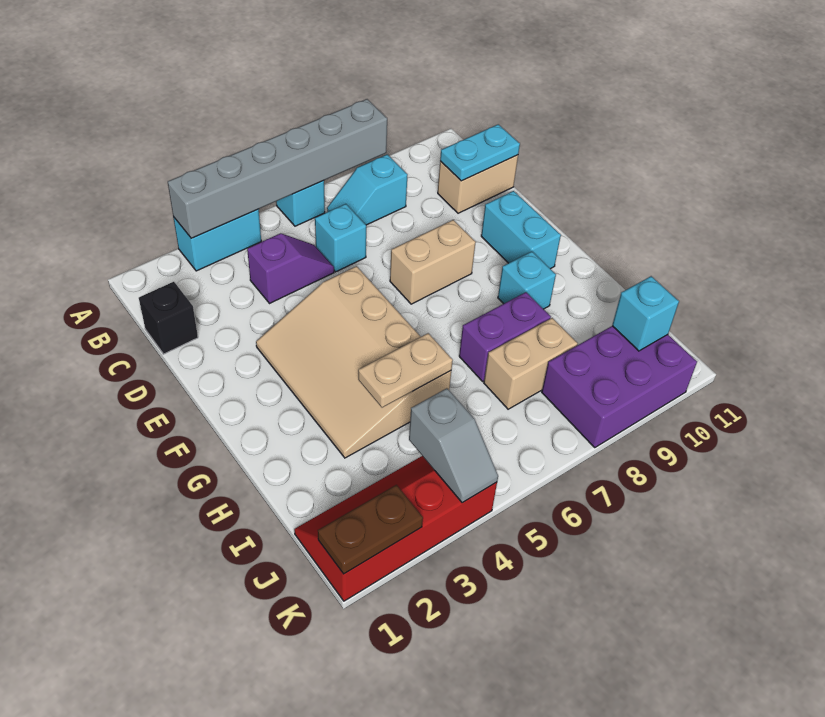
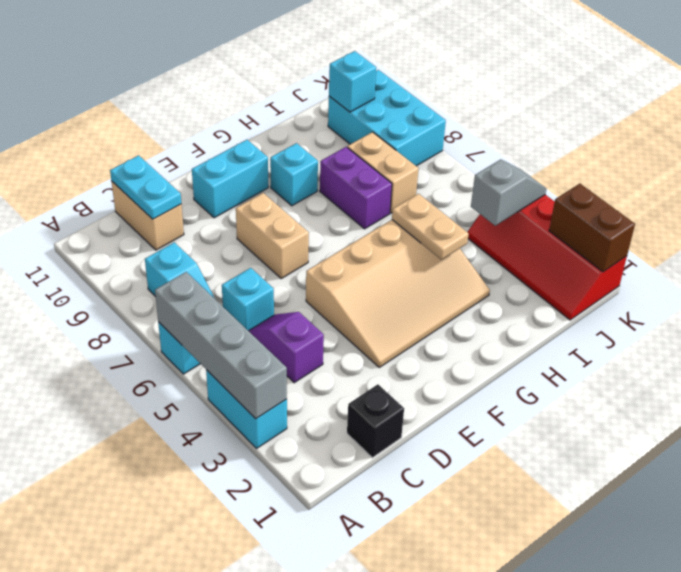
grey brick A3:A8 level 2 -> grey brick A3:A6 level 2
purple brick J8:K10 level 1 -> cyan brick J8:K10 level 1
brown plate K1:K2 level 2 -> brown brick K1:K2 level 2

